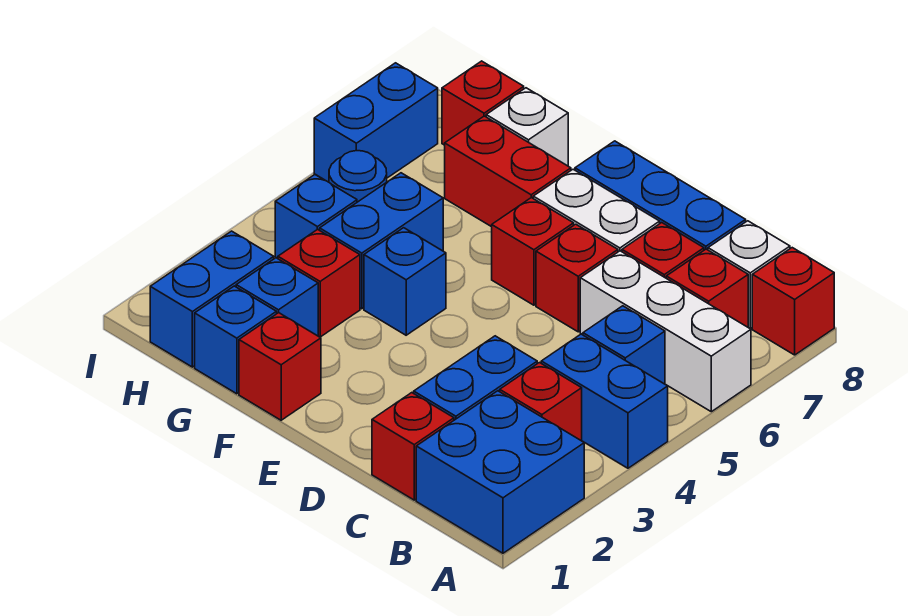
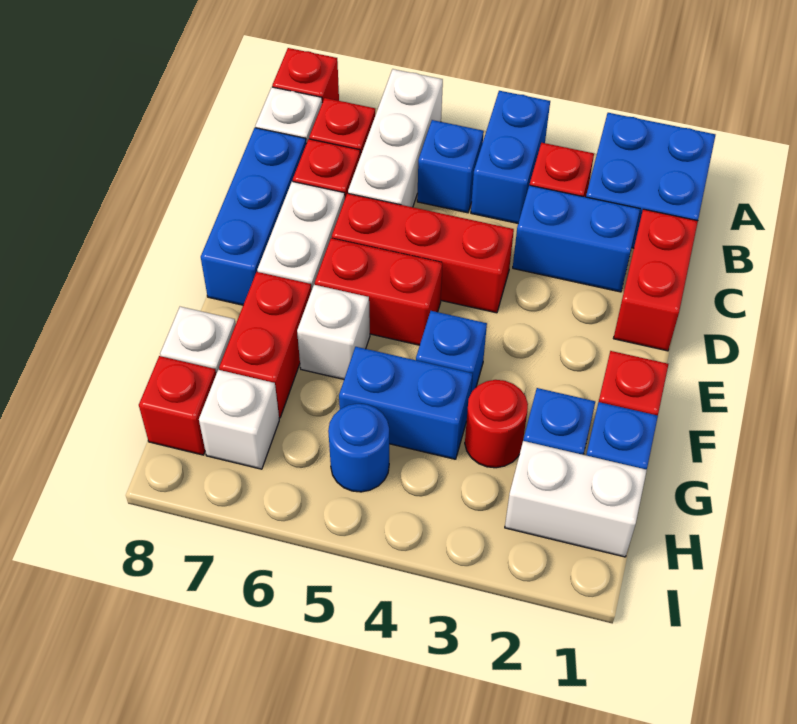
red brick C1 level 1 -> red brick C1:D1 level 1
red brick D6 level 1 -> red brick D4:D6 level 1
red brick E6 level 1 -> red brick E5:E6 level 1
none -> white brick F6 level 1
red brick G3 level 1 -> red round brick G3 level 1
blue brick H1:H2 level 1 -> white brick H1:H2 level 1
blue brick H4 level 1 -> none
none -> white brick H7 level 1
blue brick I6:I7 level 1 -> none

